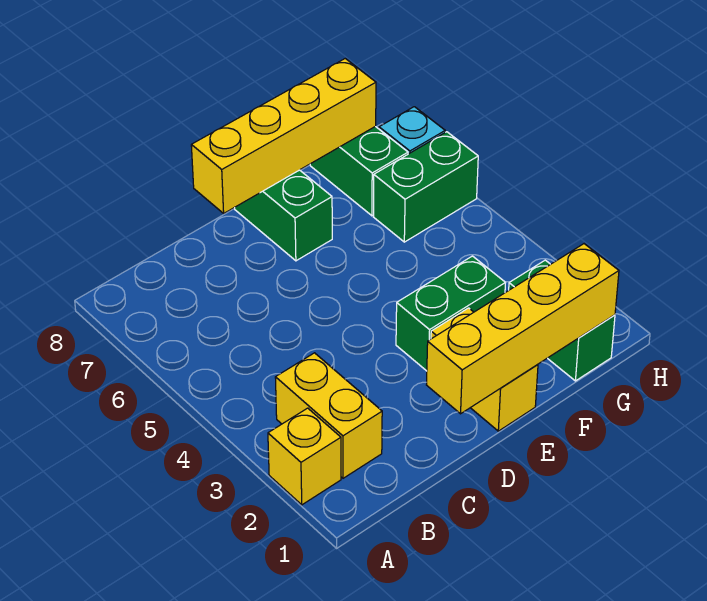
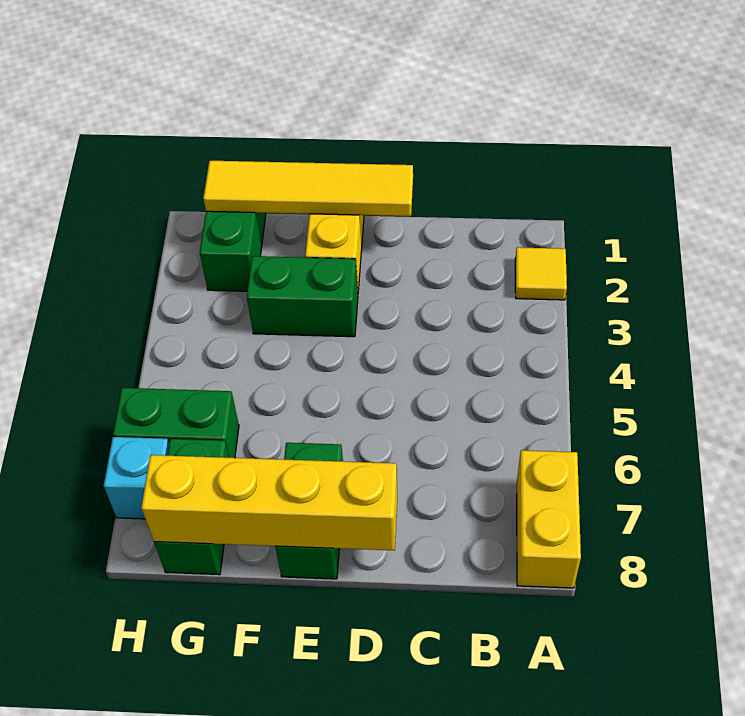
yellow brick A2 level 1 -> yellow tile A2 level 1
yellow brick B2:B3 level 1 -> yellow brick A7:A8 level 1
yellow brick D1:G1 level 2 -> yellow tile D1:G1 level 2

